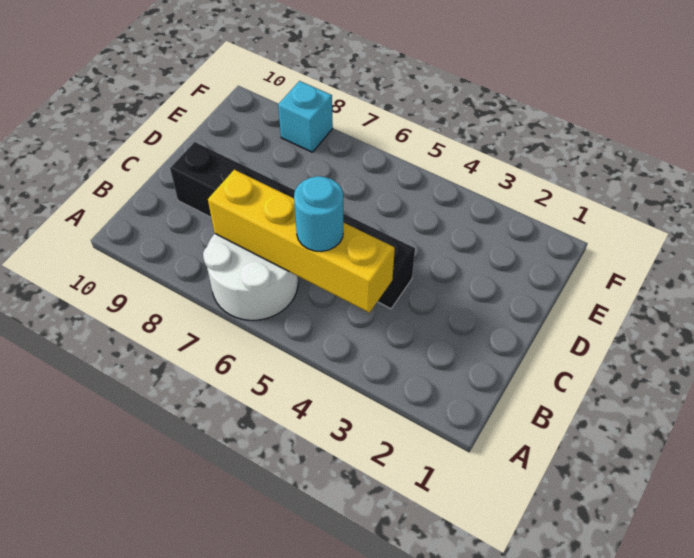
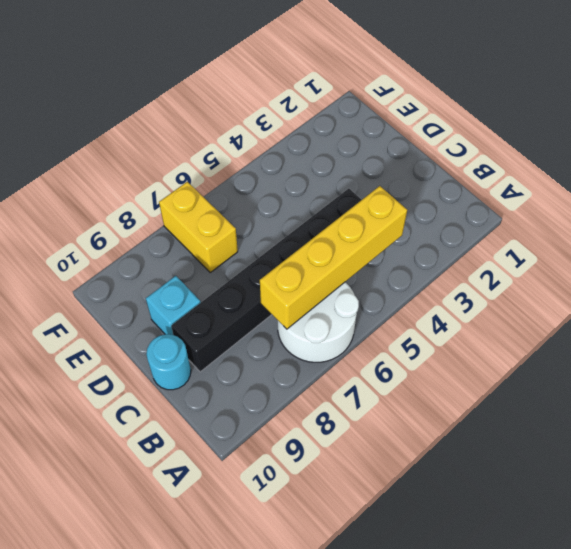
cyan round brick B5 level 3 -> cyan round brick C10 level 1
none -> yellow brick E7:F7 level 1
cyan brick F8 level 1 -> cyan brick D9 level 1

